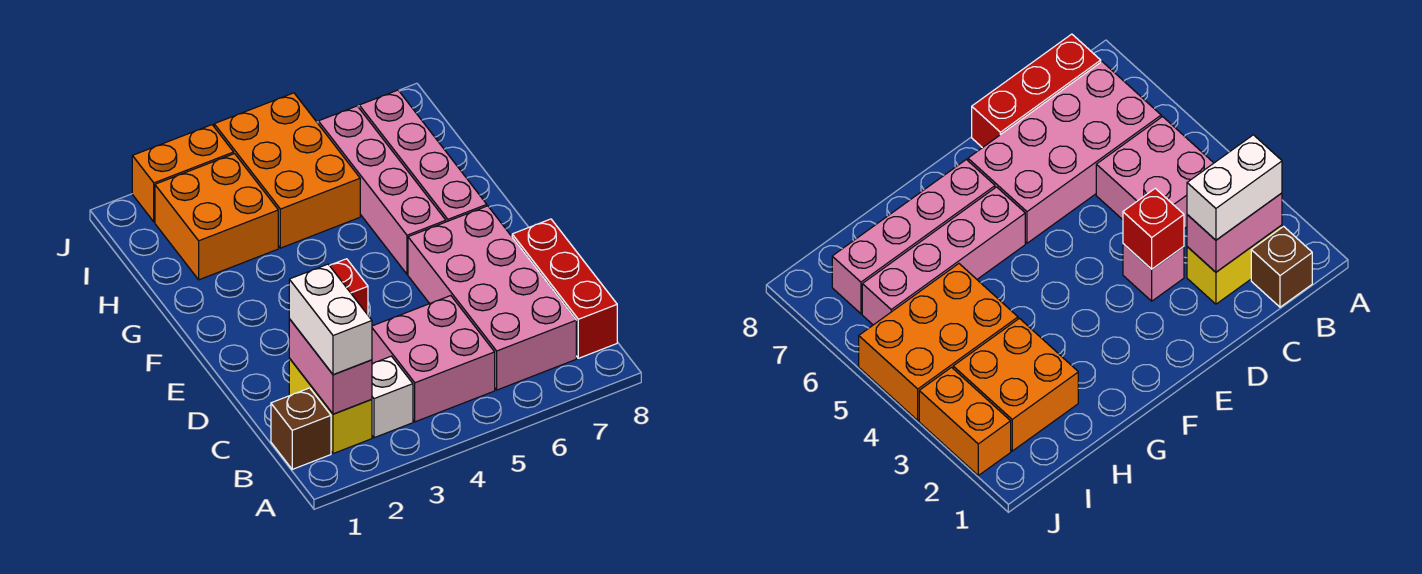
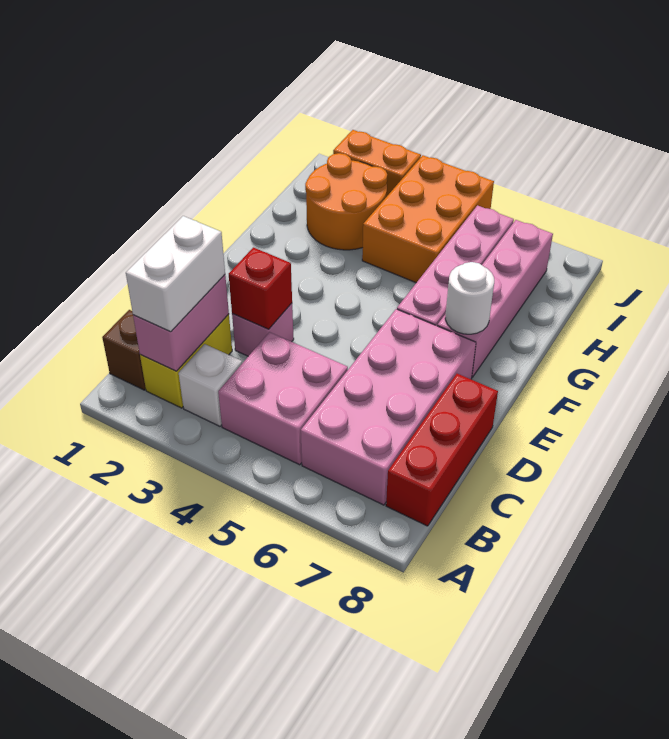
none -> white round brick F7 level 2
orange brick H2:I3 level 1 -> orange round brick H2:I3 level 1

